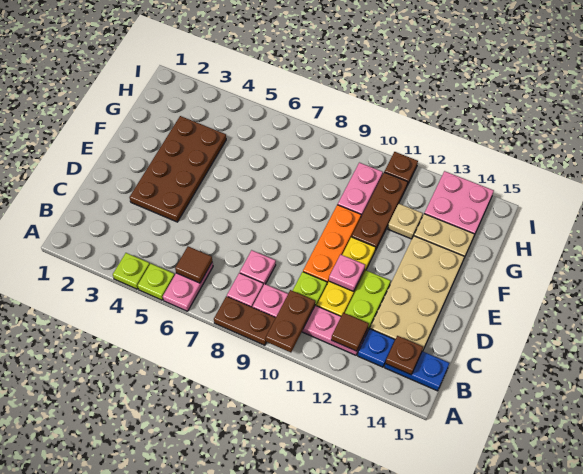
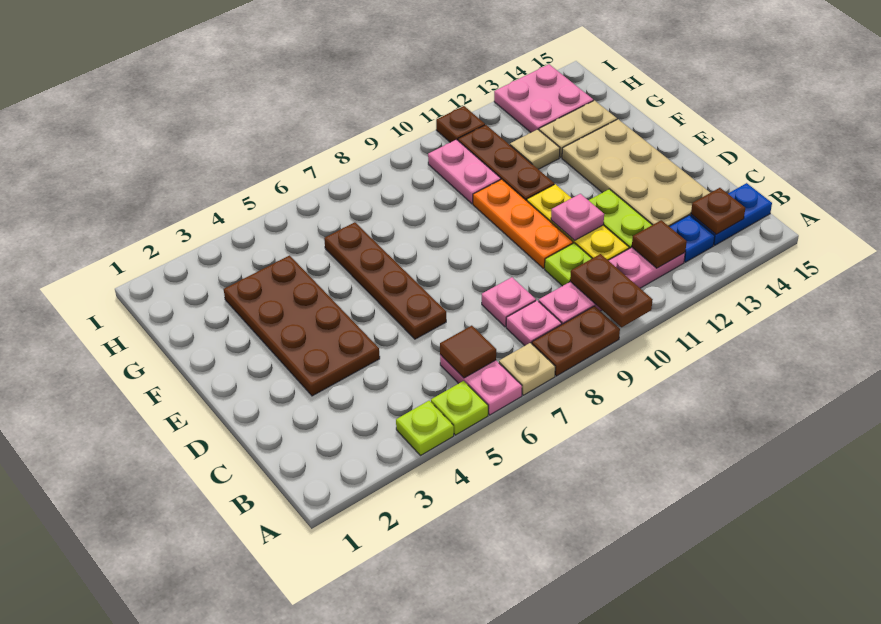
none -> tan plate A7 level 1
none -> brown plate D6:G6 level 1

